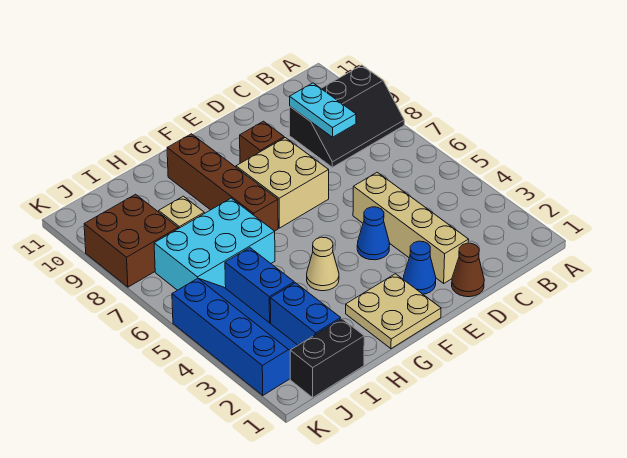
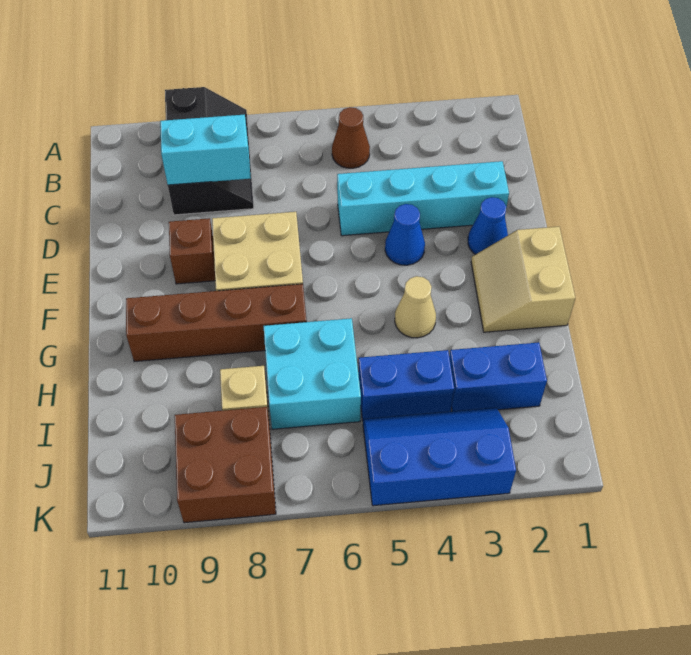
cyan plate C8:C9 level 2 -> cyan brick C8:C9 level 2
brown cone D1 level 1 -> brown cone B5 level 1
tan brick D2:D5 level 1 -> cyan brick D2:D5 level 1
tan plate F1:G2 level 1 -> tan slope F1:G2 level 1 top 1
cyan brick H6:J7 level 1 -> cyan brick H6:I7 level 1
black brick I1:J1 level 1 -> none
blue slope J2:K5 level 1 top K -> blue slope J3:K5 level 1 top K

